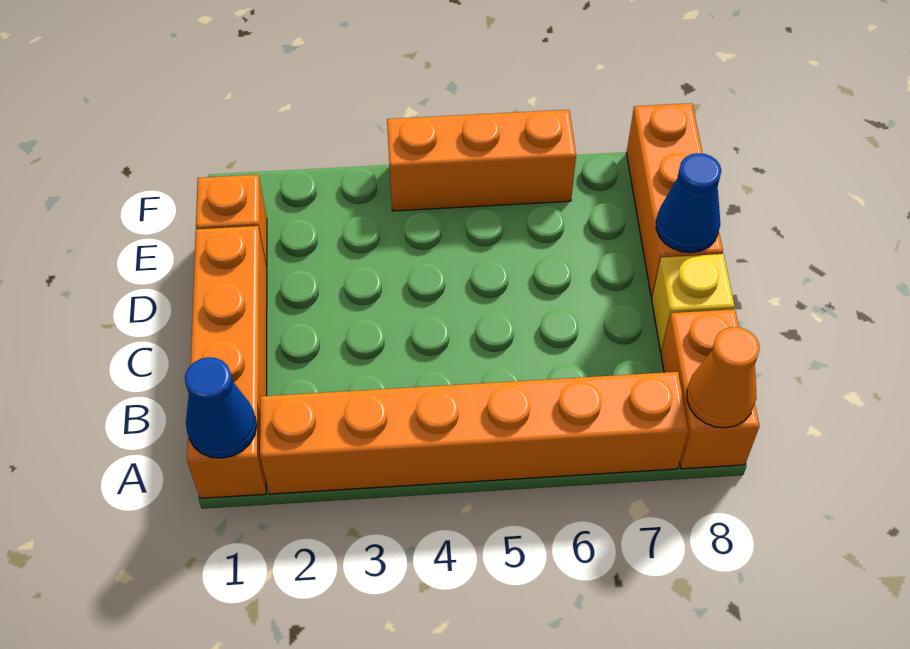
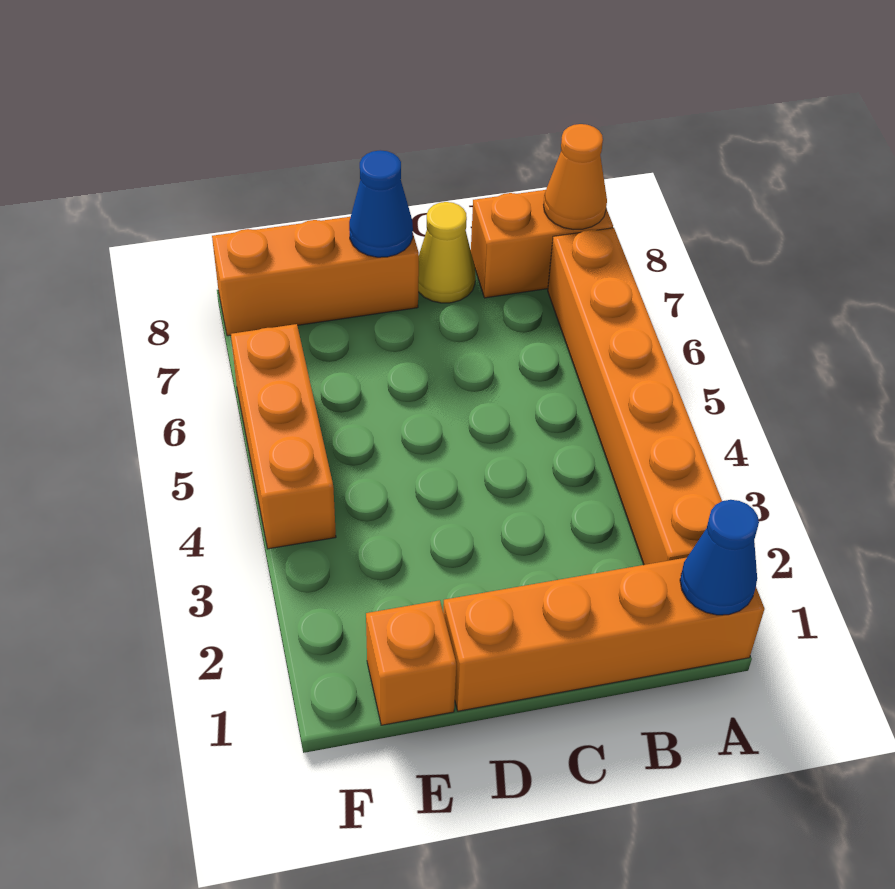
yellow brick C8 level 1 -> yellow cone C8 level 1

